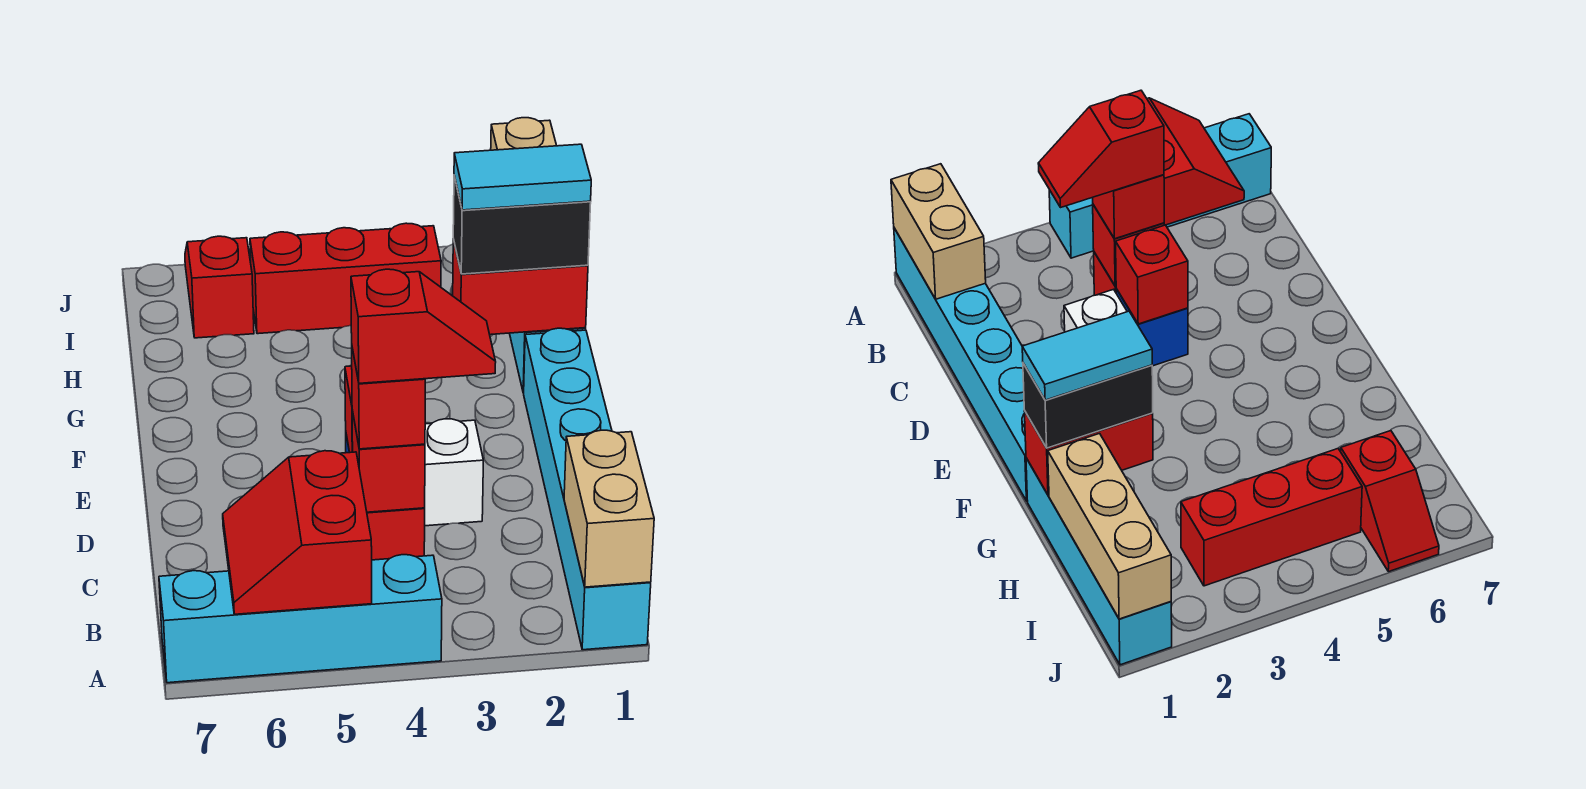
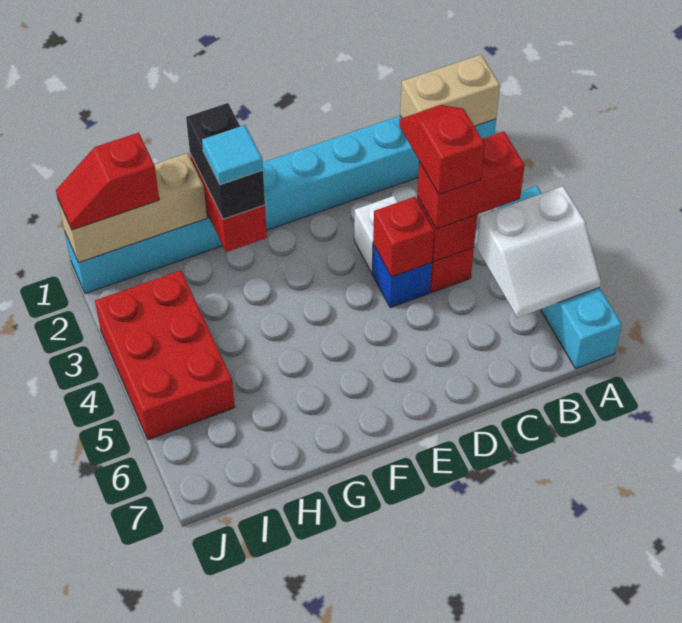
red slope A5:B6 level 2 top 5 -> white slope A5:B6 level 2 top 5
red brick C4 level 3 -> red brick B4:C4 level 3
cyan tile G1:G2 level 4 -> cyan tile G2 level 4
red brick I3:I5 level 1 -> red brick I3:J5 level 1
red slope I6:J6 level 1 top I -> red slope I1:J1 level 3 top I

